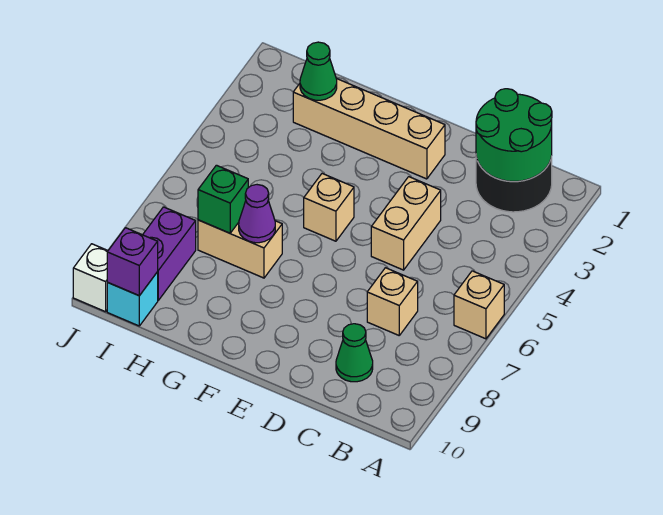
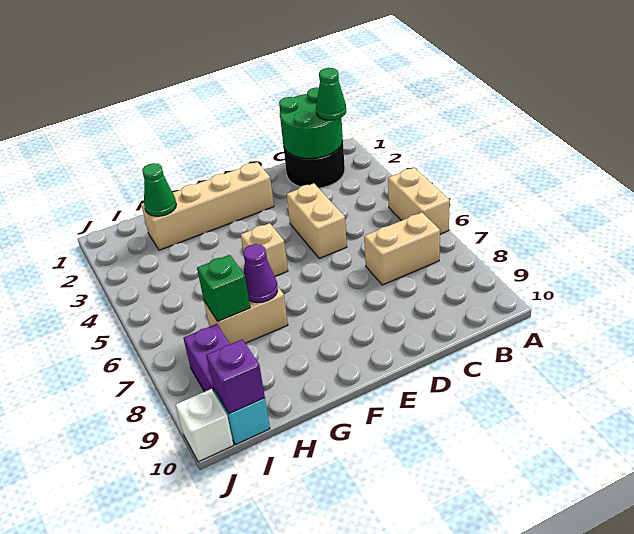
tan brick A6 level 1 -> tan brick A5:A6 level 1
tan brick C7 level 1 -> tan brick B7:C7 level 1
green cone C9 level 1 -> green cone B2 level 3

